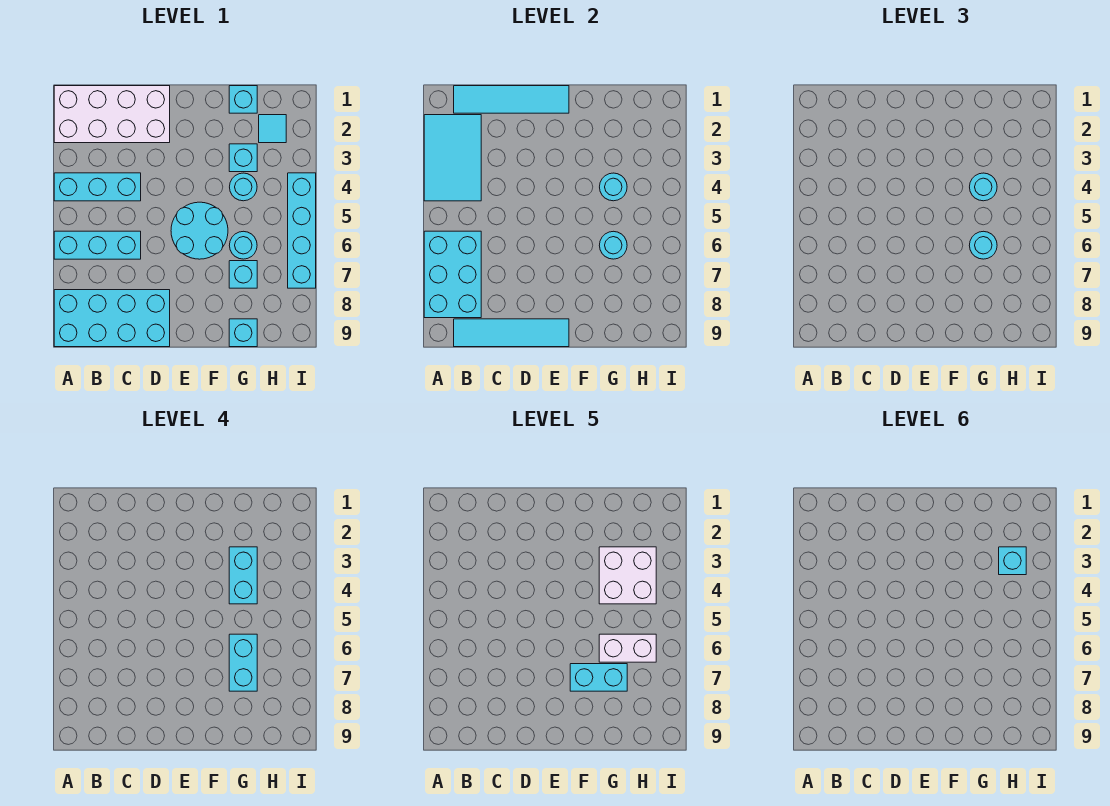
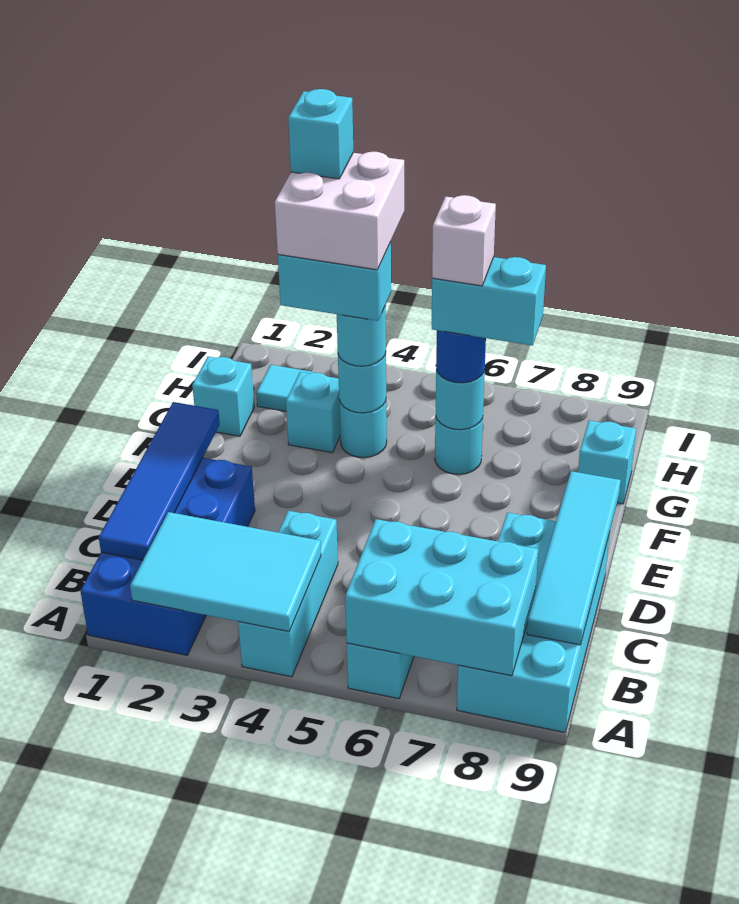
white brick A1:D2 level 1 -> blue brick A1:D2 level 1
cyan tile B1:E1 level 2 -> blue tile B1:E1 level 2
cyan round brick E5:F6 level 1 -> none
cyan brick F7:G7 level 5 -> none
cyan round brick G6 level 3 -> blue round brick G6 level 3
white brick G6:H6 level 5 -> white brick G6 level 5
cyan brick G7 level 1 -> none
cyan brick I4:I7 level 1 -> none

